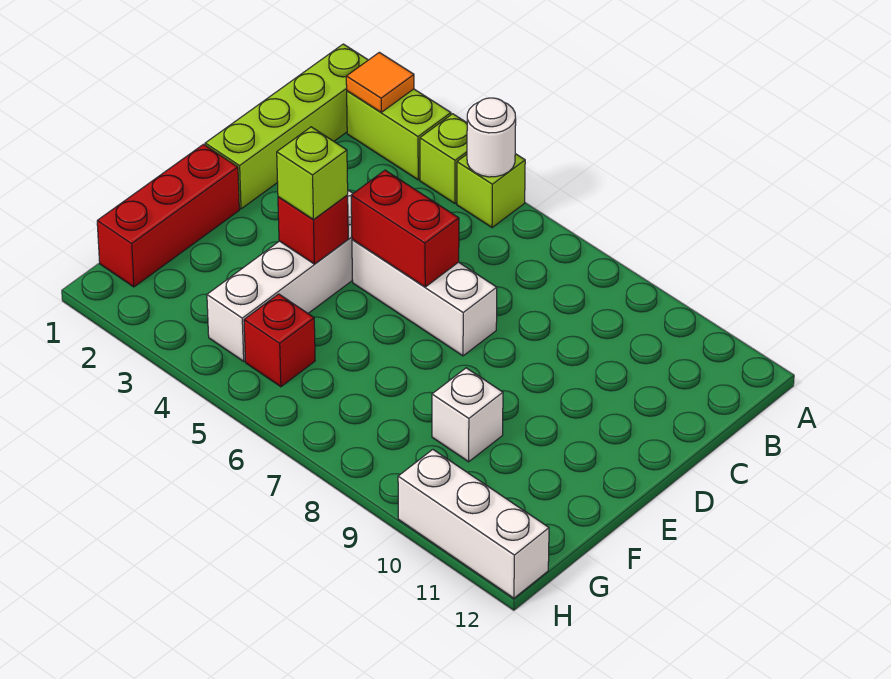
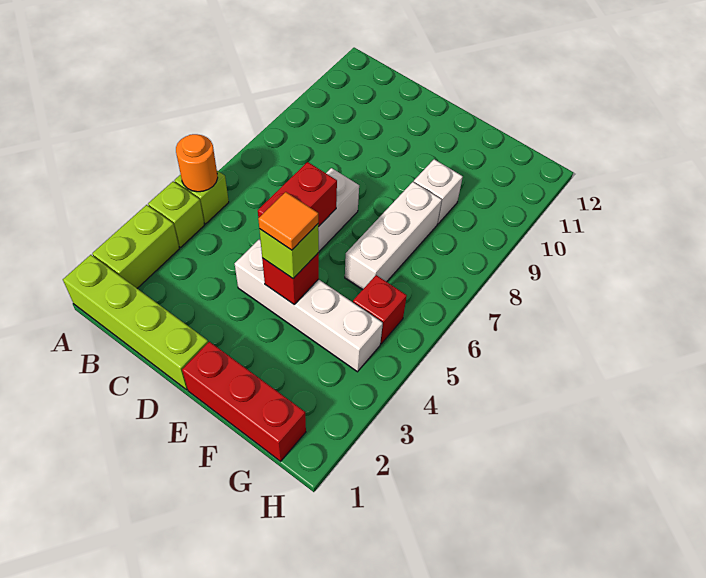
orange tile A2 level 2 -> orange tile E4 level 4
white round brick A5 level 2 -> orange round brick A5 level 2
white brick H10:H12 level 1 -> white brick F6:F8 level 1

